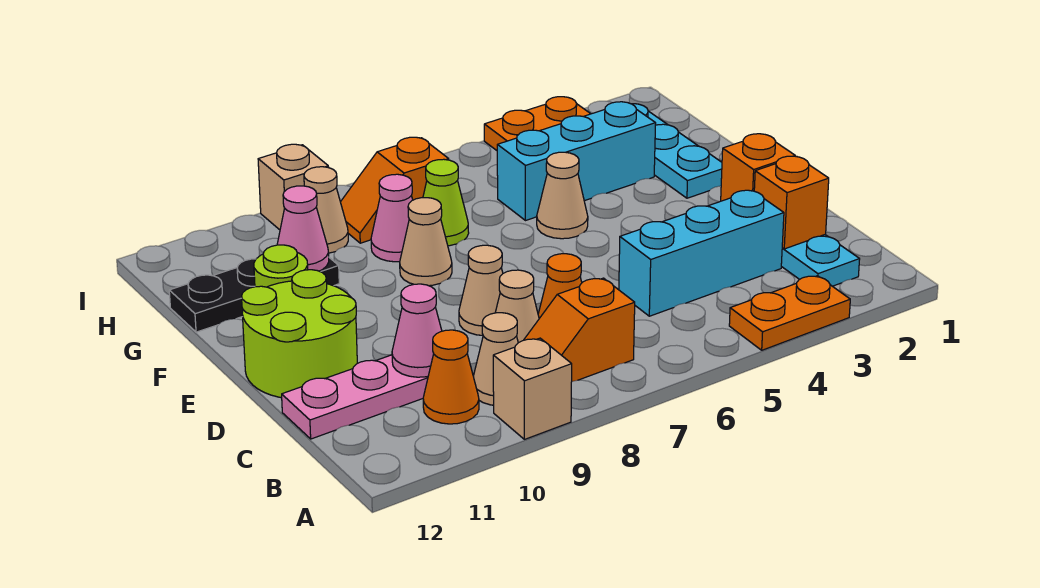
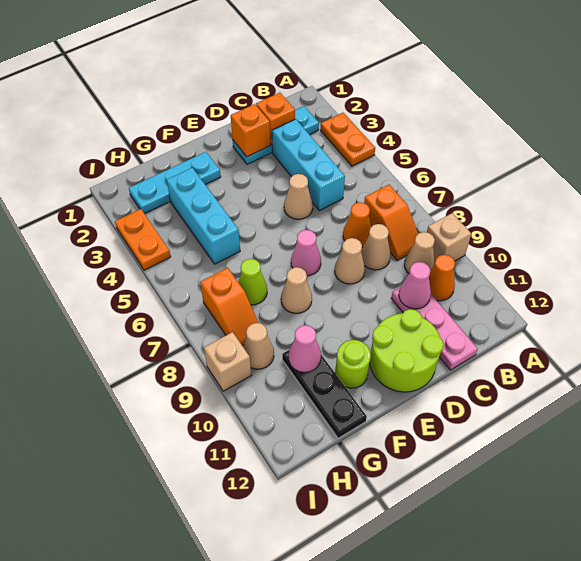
tan cone F5 level 1 -> tan cone D5 level 1
pink cone G8 level 1 -> pink cone E7 level 1

